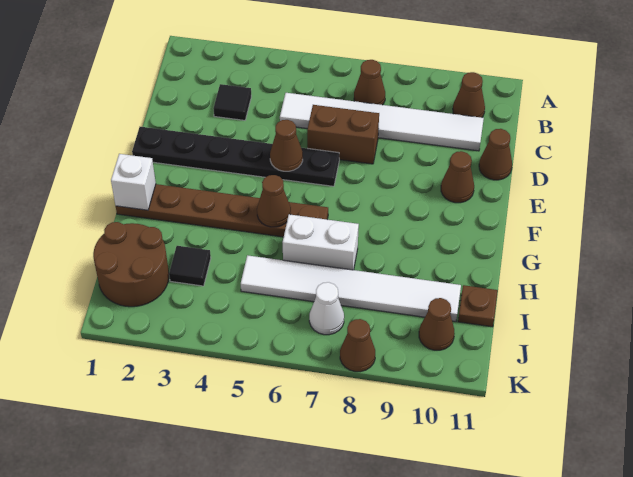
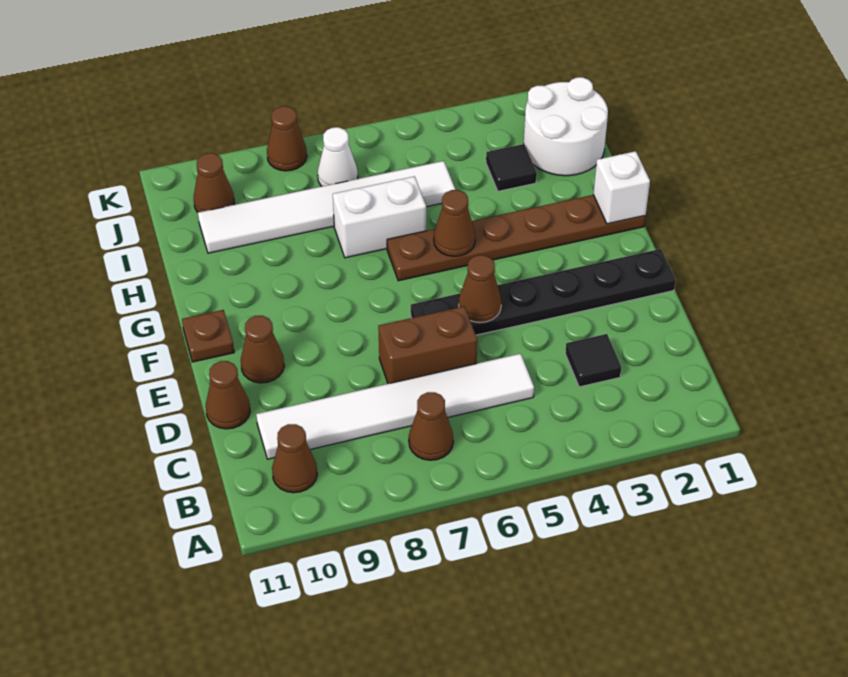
brown round brick I1:J2 level 1 -> white round brick I1:J2 level 1
brown plate I11 level 1 -> brown plate F11 level 1

